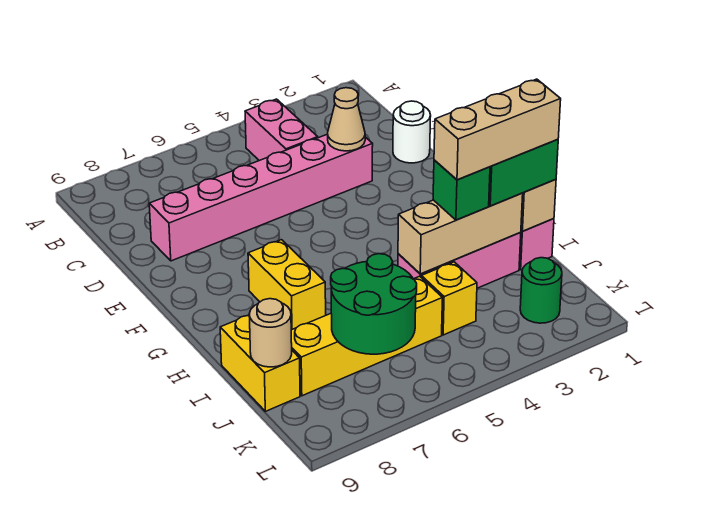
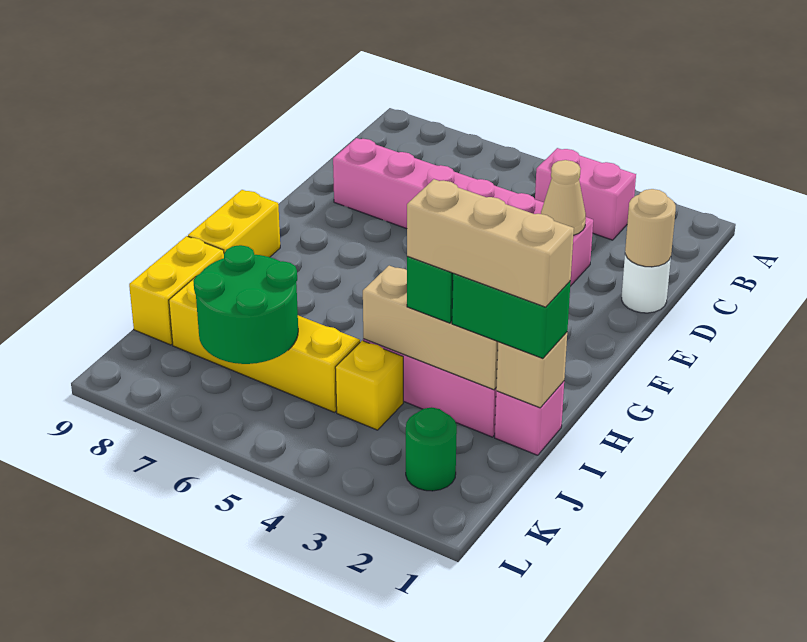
pink brick B4:C4 level 1 -> pink brick B3:B4 level 1
yellow brick G7:H7 level 1 -> yellow brick G9:H9 level 1
tan round brick J9 level 2 -> tan round brick D1 level 2

